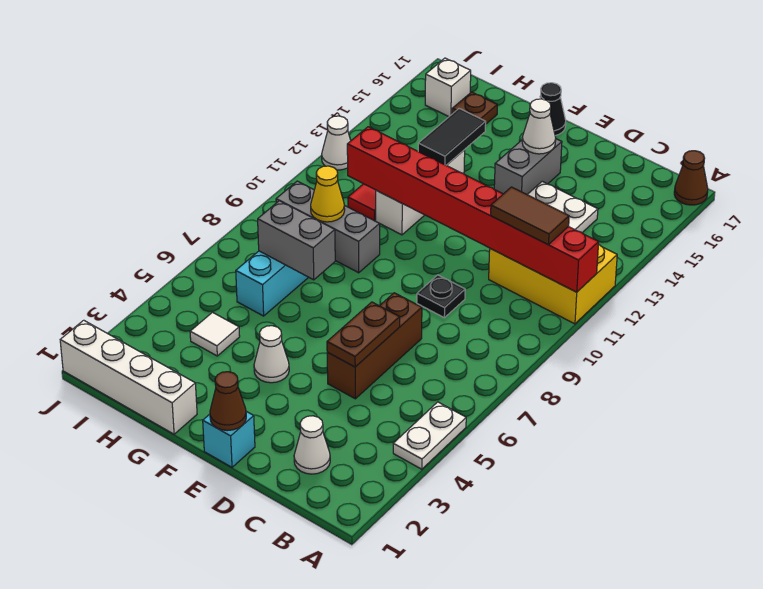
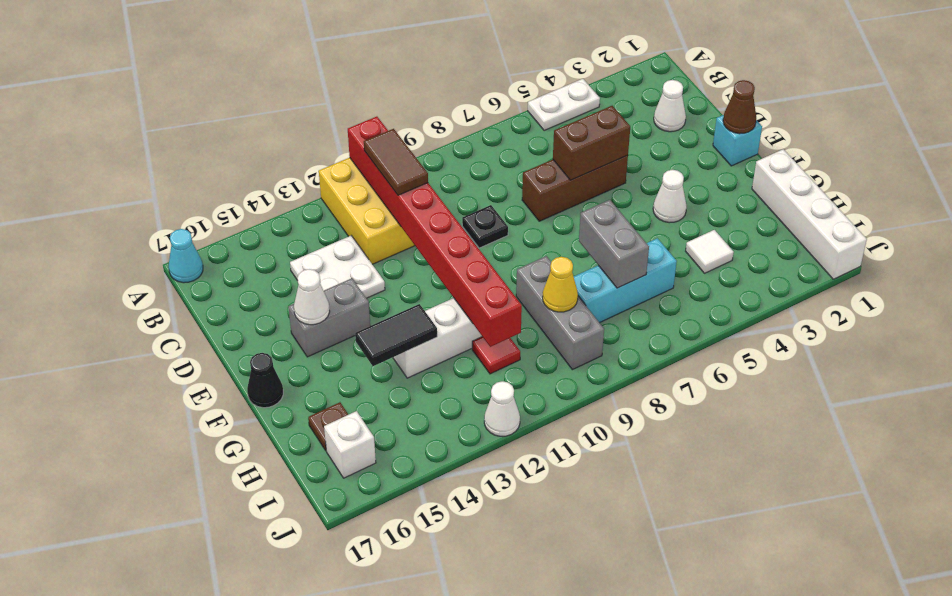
brown cone A17 level 1 -> cyan cone A17 level 1
brown plate D5:D6 level 2 -> brown brick D5:D6 level 2

